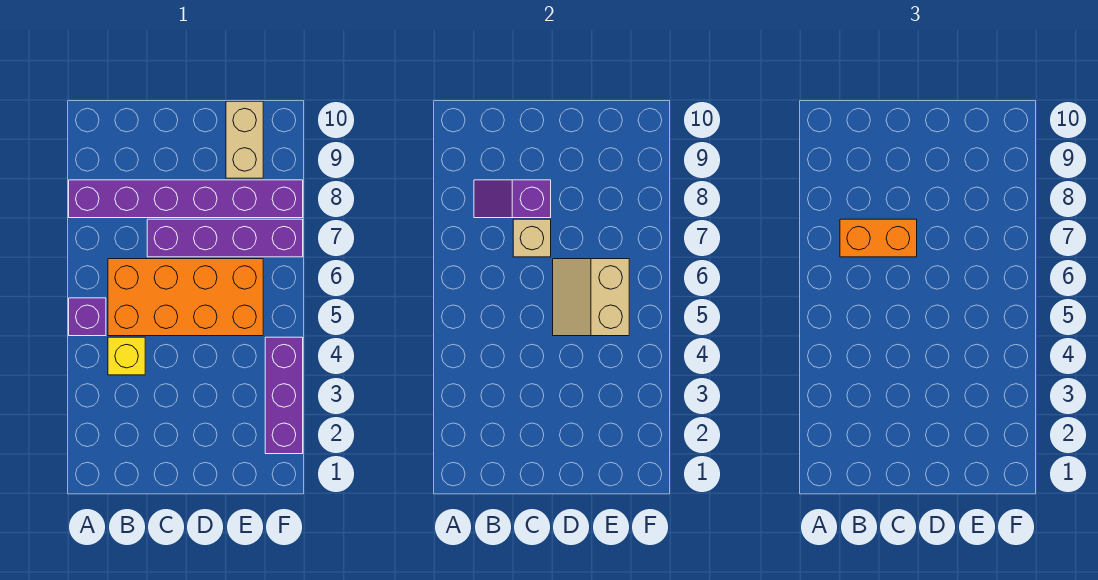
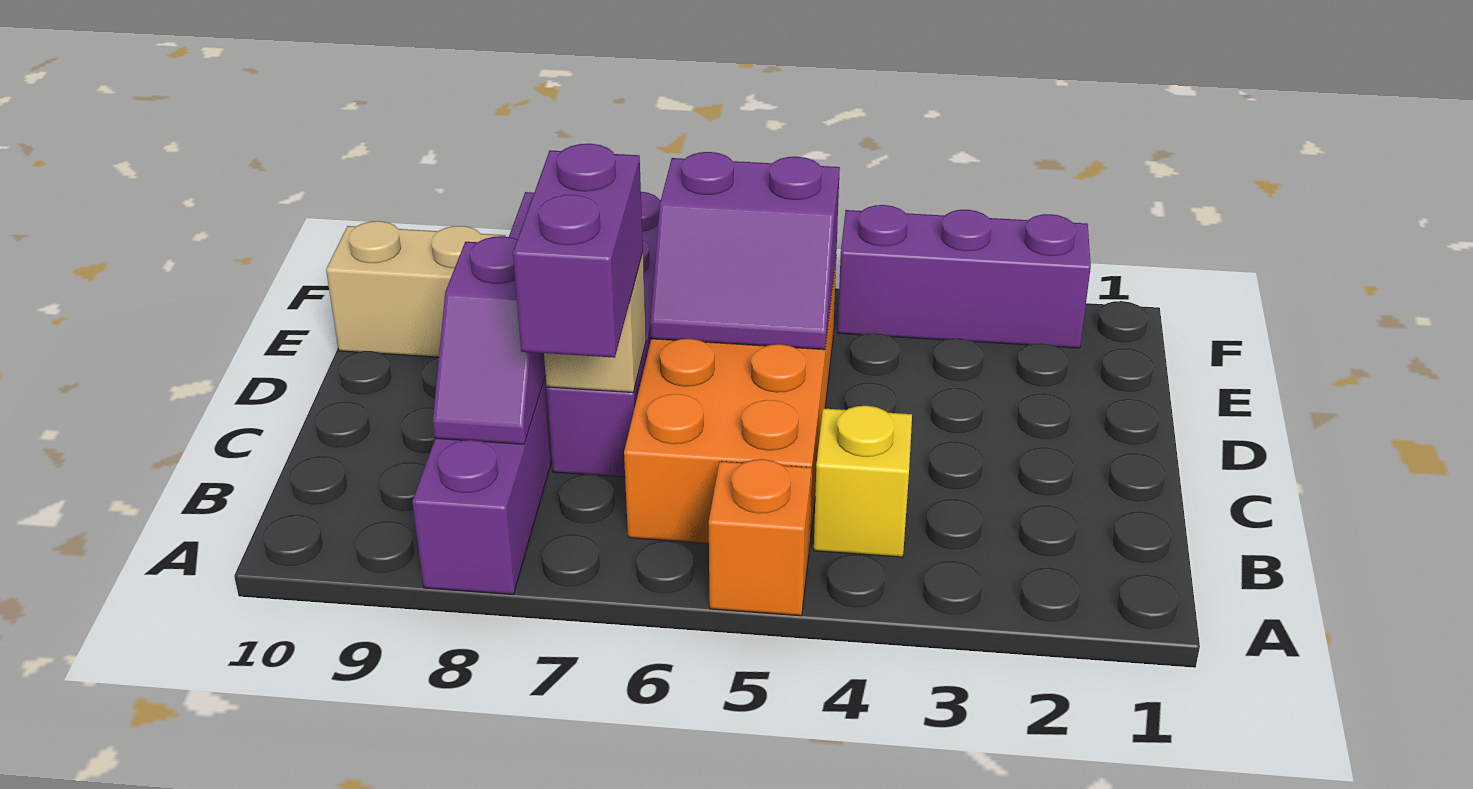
purple brick A5 level 1 -> orange brick A5 level 1
orange brick B7:C7 level 3 -> purple brick B7:C7 level 3
tan slope D5:E6 level 2 top E -> purple slope D5:E6 level 2 top E

